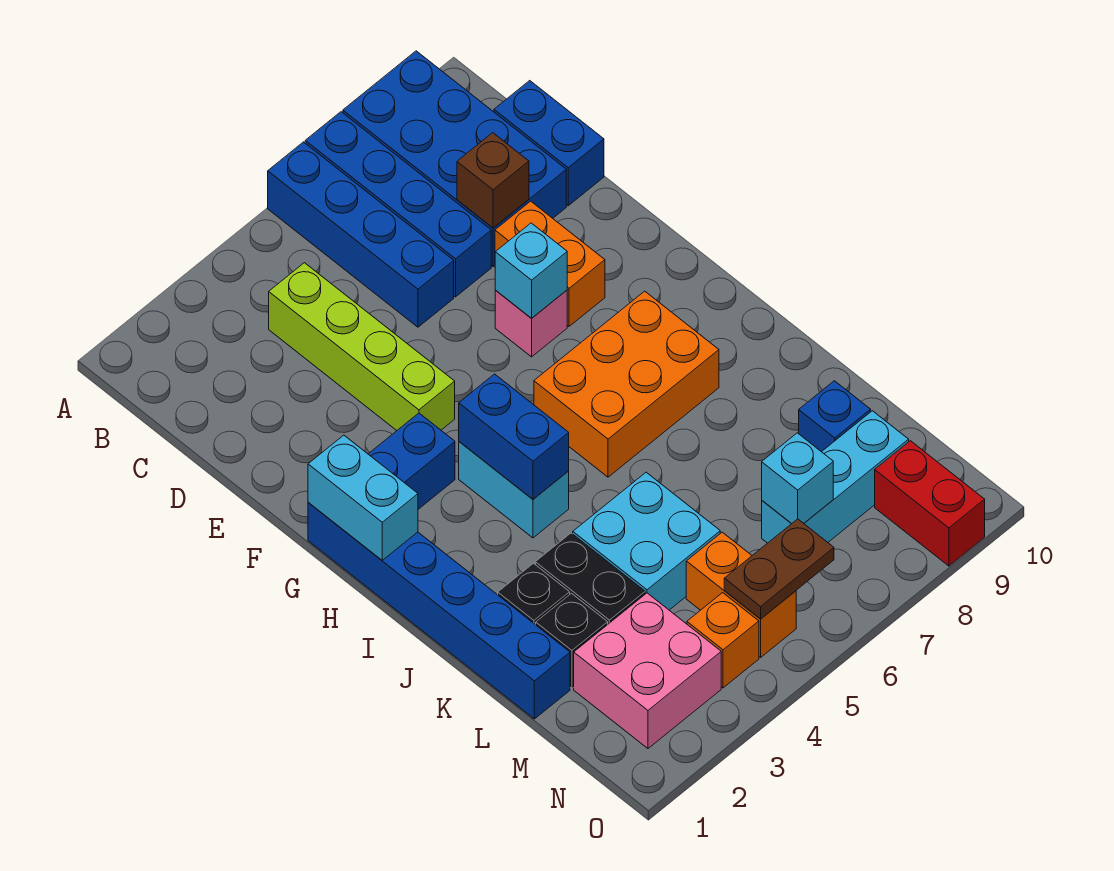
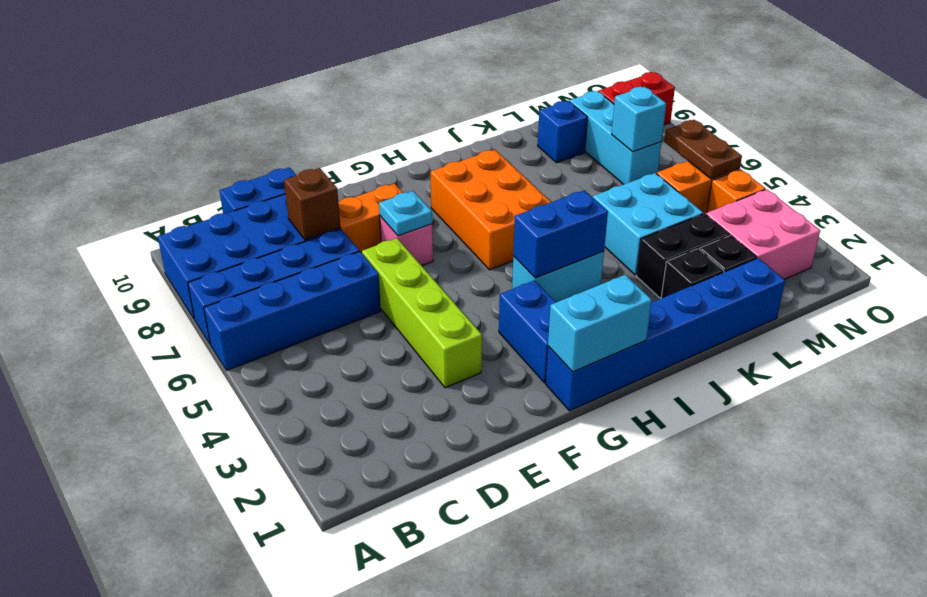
lime brick C4:F4 level 1 -> lime brick E3:E6 level 1
cyan brick F7 level 2 -> cyan plate F7 level 2

